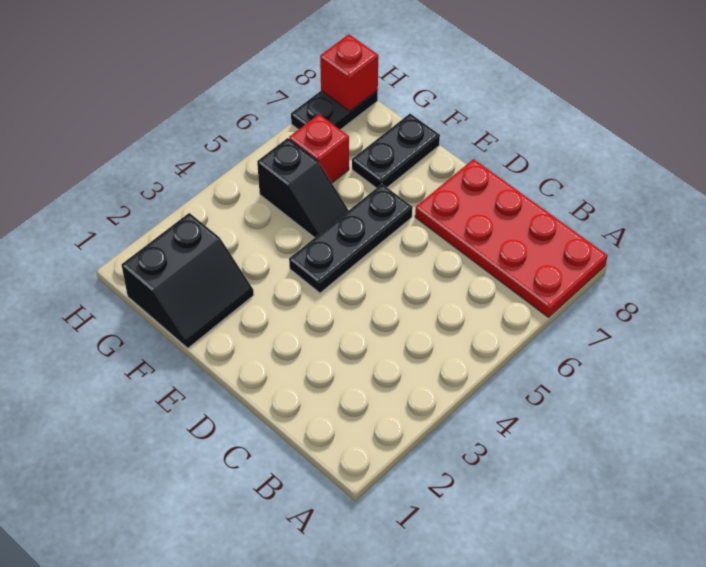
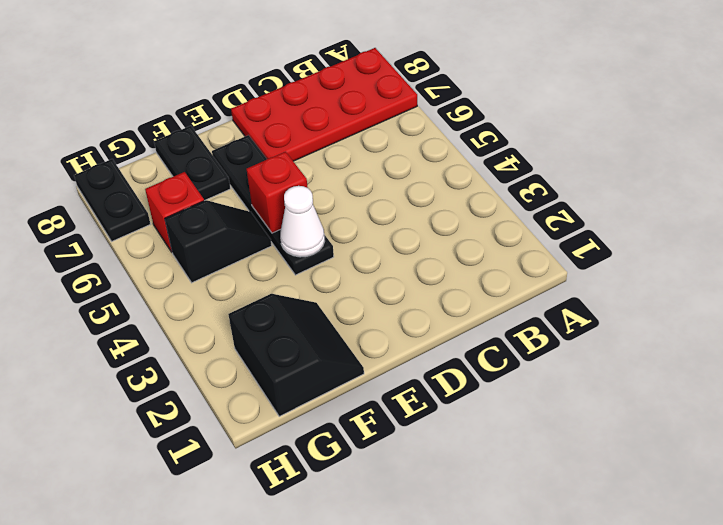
black plate E4:E6 level 1 -> black plate E4:E7 level 1
none -> white cone E4 level 2
red brick H8 level 2 -> red brick E5 level 2

